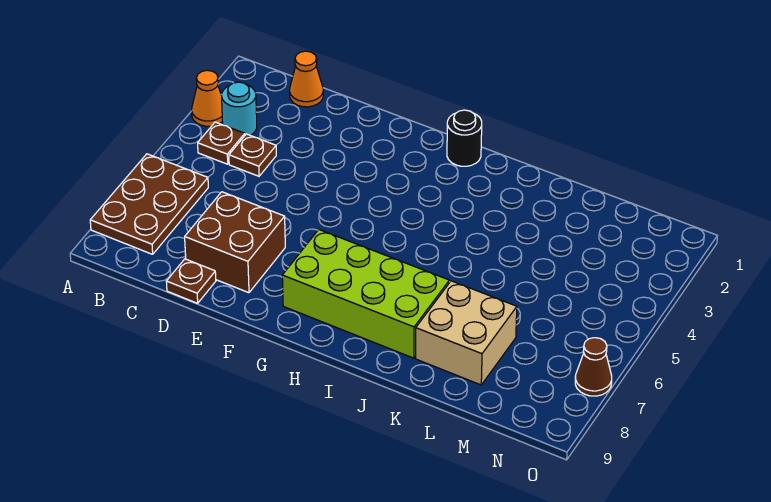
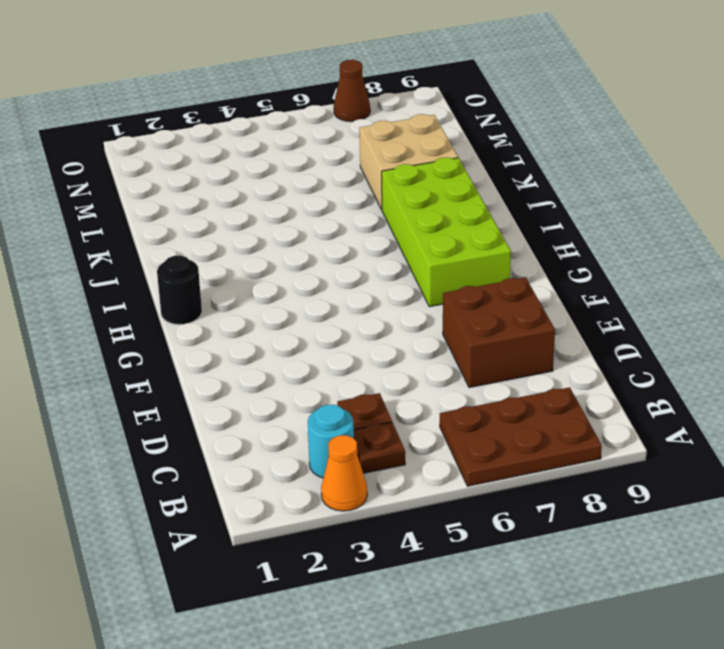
orange cone C1 level 1 -> none
brown plate D9 level 1 -> none

